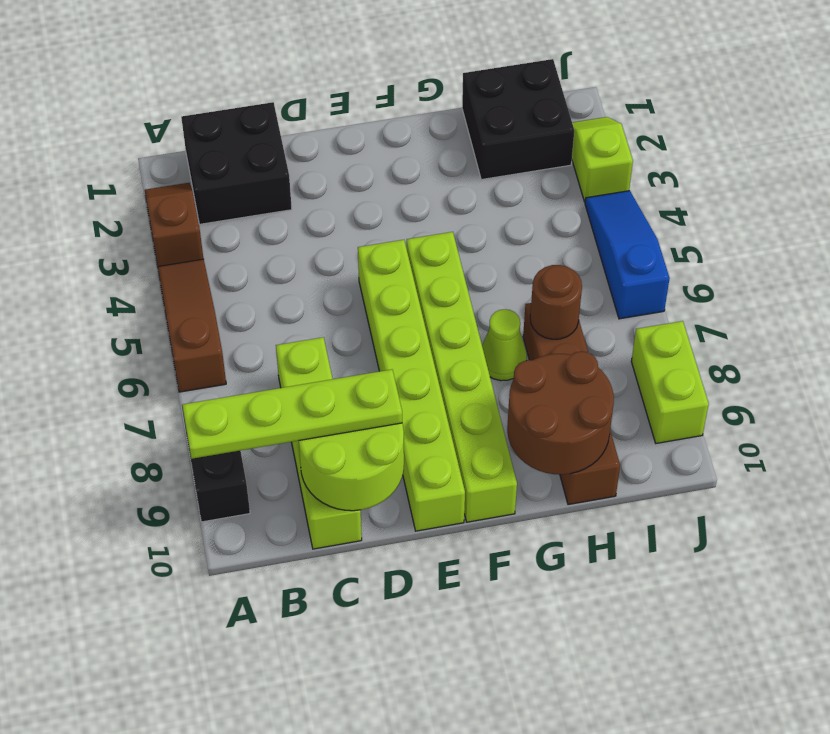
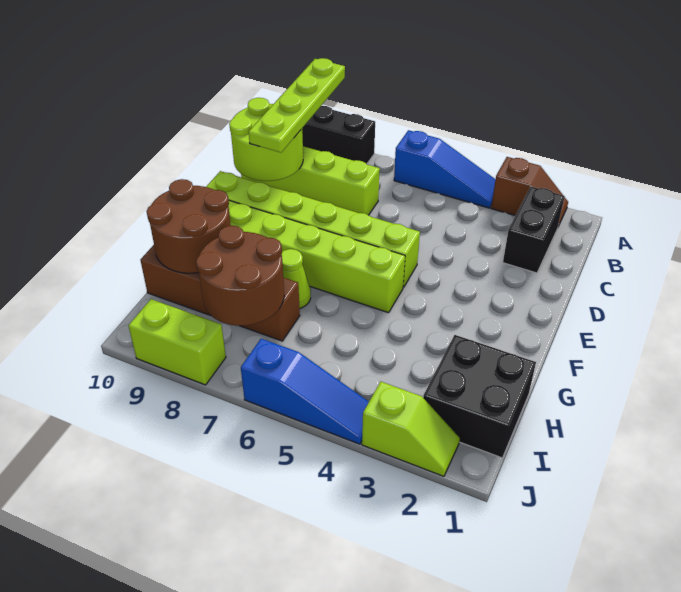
brown slope A4:A6 level 1 top 6 -> blue slope A4:A6 level 1 top 6
black brick B1:C2 level 1 -> black brick B2:C2 level 1
brown round brick H7 level 2 -> brown round brick H7:I8 level 2

